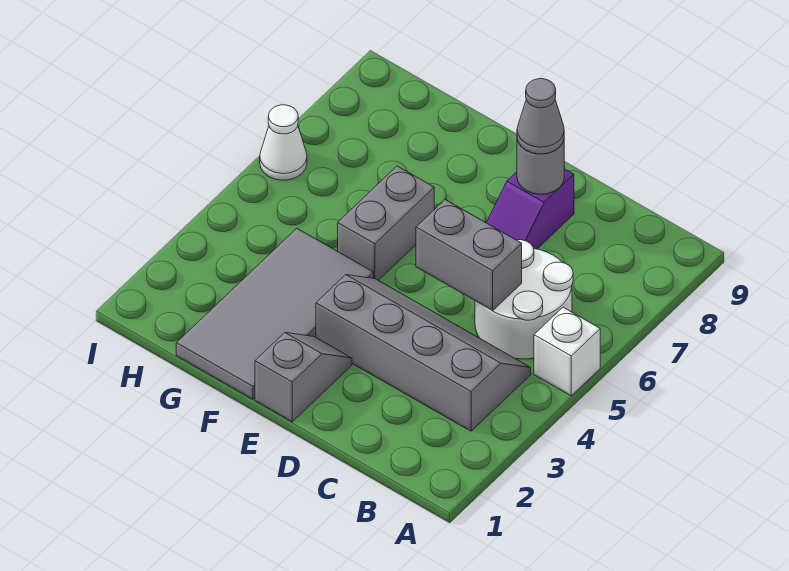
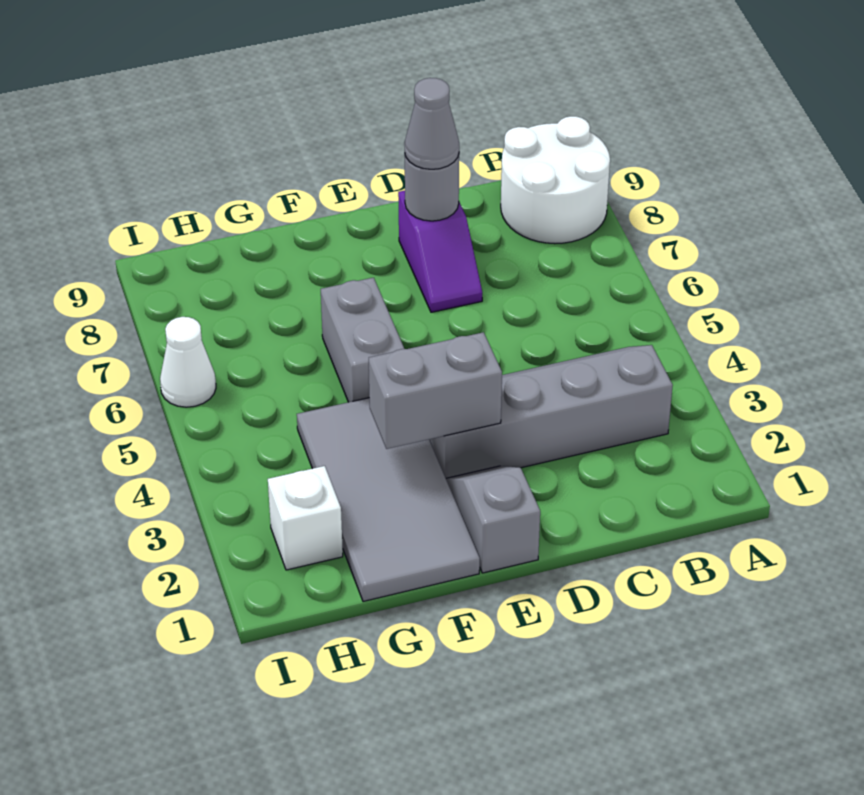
white brick A5 level 1 -> white brick H2 level 1
white round brick B5:C6 level 1 -> white round brick A8:B9 level 1
grey brick C5:D5 level 2 -> grey brick E3:F3 level 2

